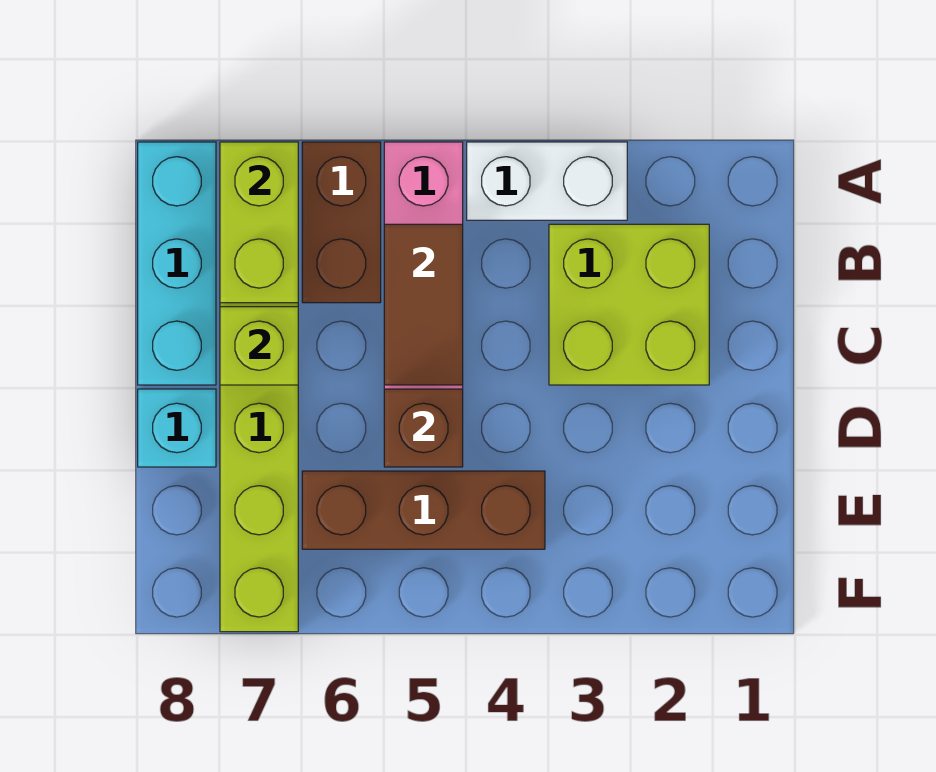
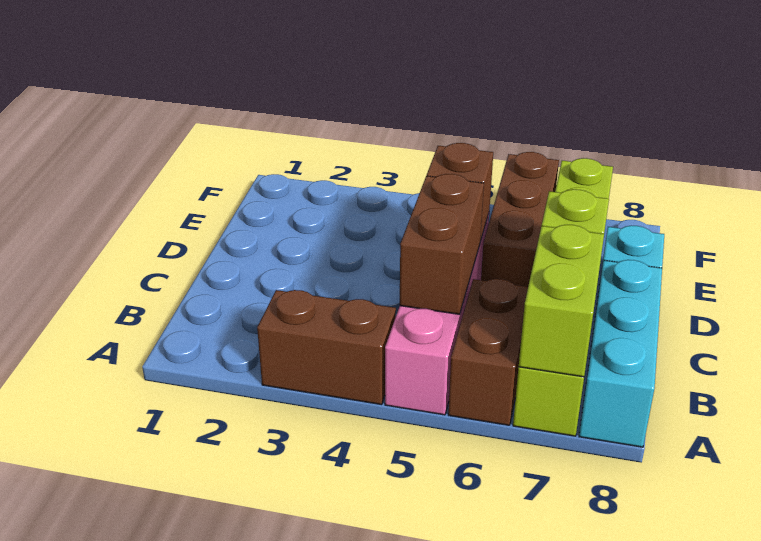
white brick A3:A4 level 1 -> brown brick A3:A4 level 1
lime brick B2:C3 level 1 -> none
brown tile B5:C5 level 2 -> brown brick B5:C5 level 2
brown brick E4:E6 level 1 -> brown brick D6:F6 level 1

